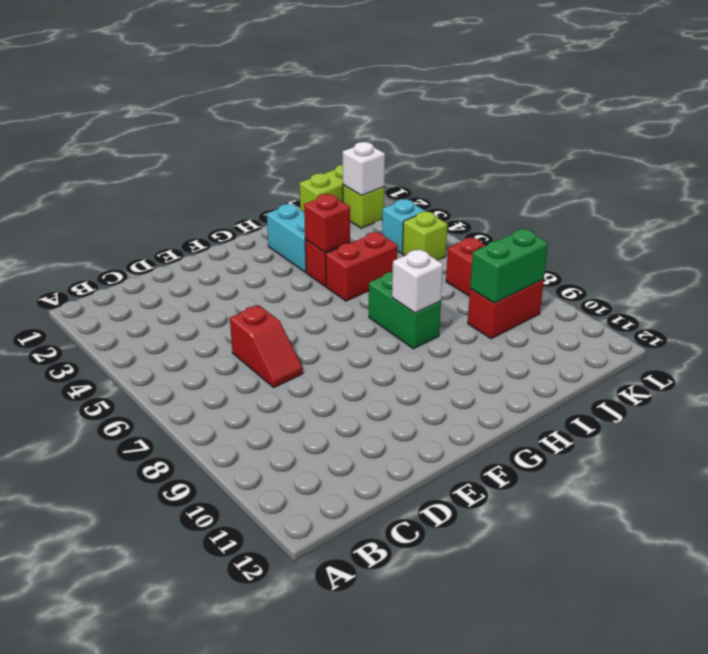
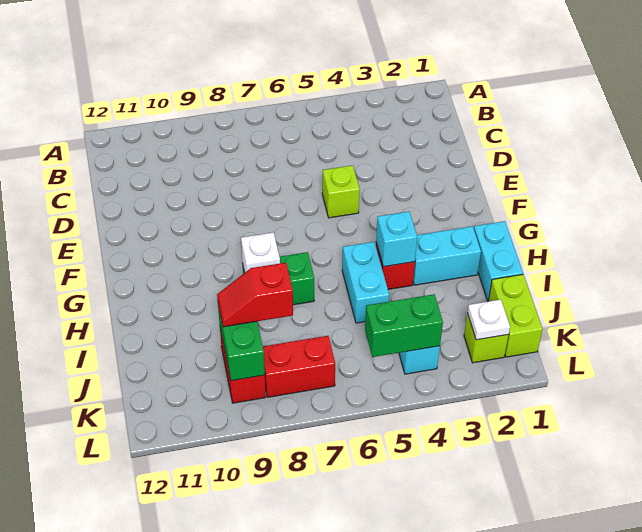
red slope D6:D7 level 1 top 6 -> red slope J8:J9 level 3 top 8
none -> cyan brick H1:I1 level 1
red brick H4 level 2 -> cyan brick H4 level 2
red brick H5:I5 level 1 -> cyan brick H5:I5 level 1
white brick K2 level 2 -> white plate K2 level 2
none -> green brick K4:K5 level 2
lime brick K5 level 1 -> lime brick E5 level 1

